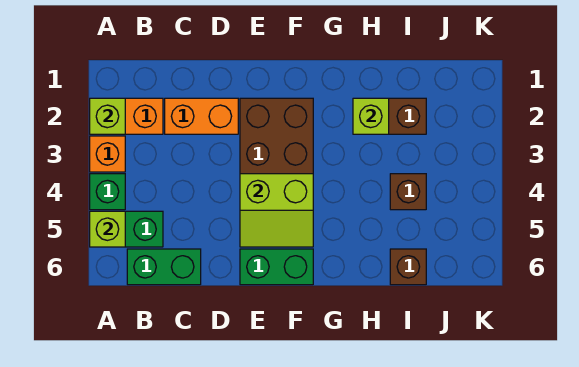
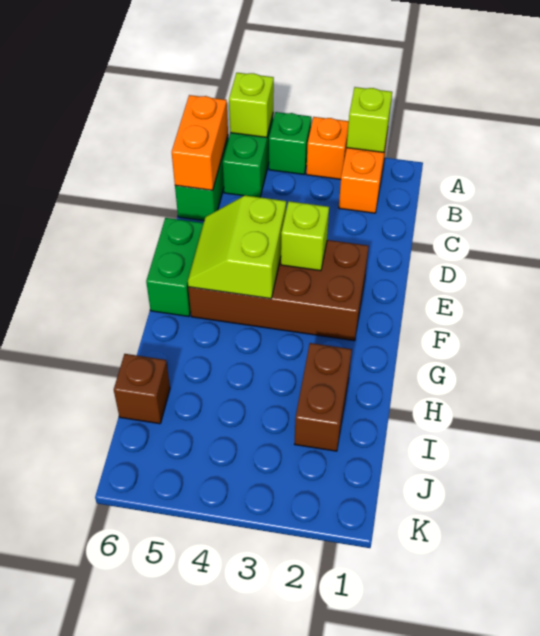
orange brick C2:D2 level 1 -> orange brick B6:C6 level 2
lime brick H2 level 2 -> lime brick E3 level 2
brown brick I4 level 1 -> none

